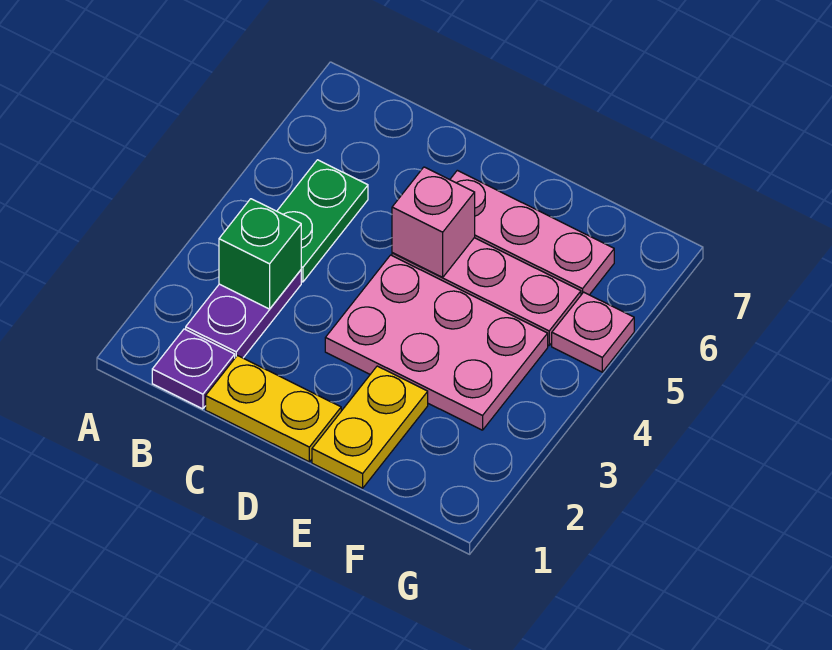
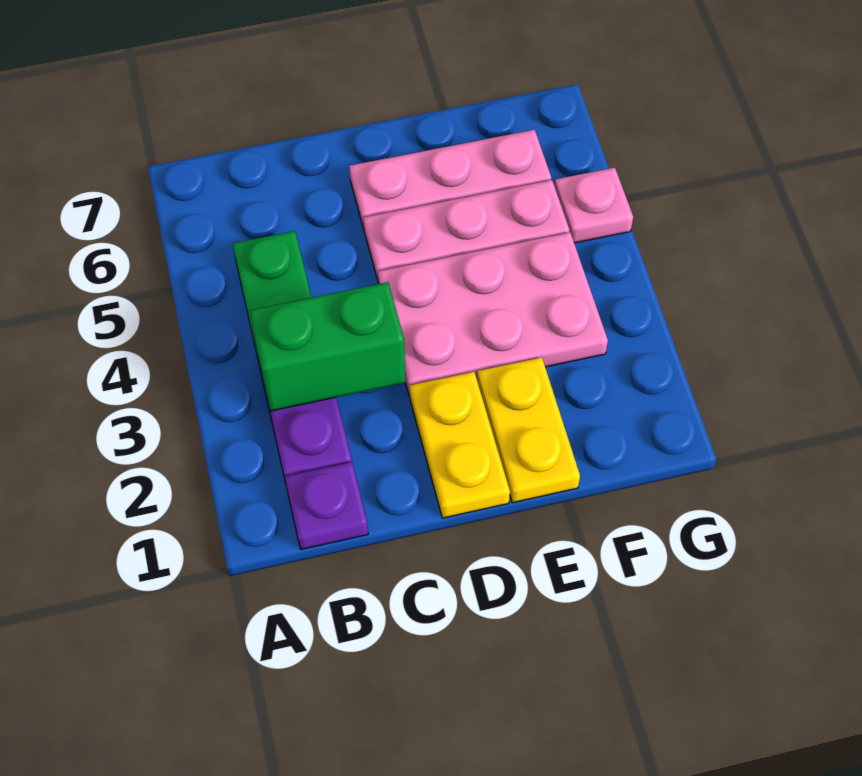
green brick B3 level 2 -> green brick B3:C3 level 2
yellow plate C1:D1 level 1 -> yellow plate D1:D2 level 1
pink brick D5 level 2 -> none

